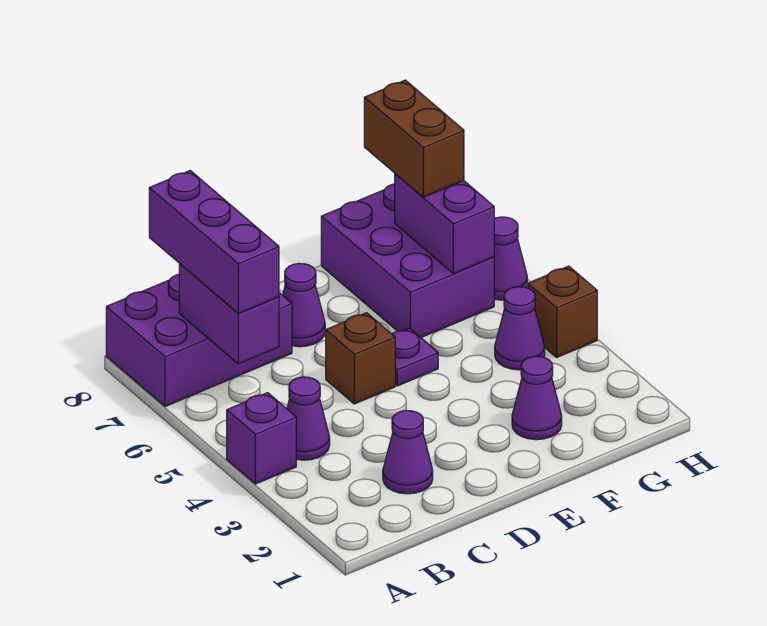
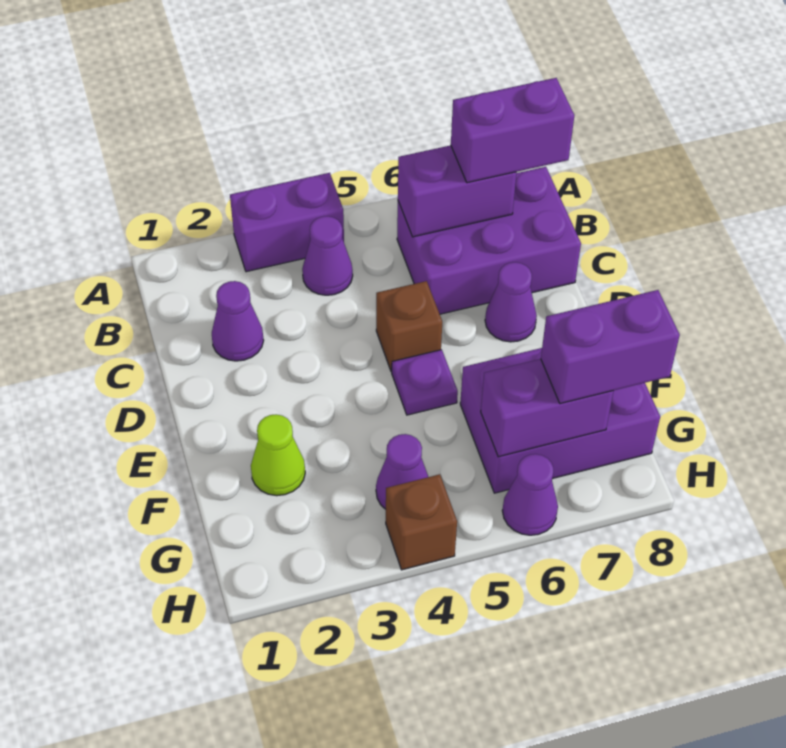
purple brick A4 level 1 -> purple brick A3:A4 level 1
purple brick A7:C8 level 1 -> purple brick B6:C8 level 1
purple brick B6:B8 level 3 -> purple brick B7:B8 level 3
purple cone F2 level 1 -> lime cone F2 level 1
brown brick G7:G8 level 3 -> purple brick G7:G8 level 3

